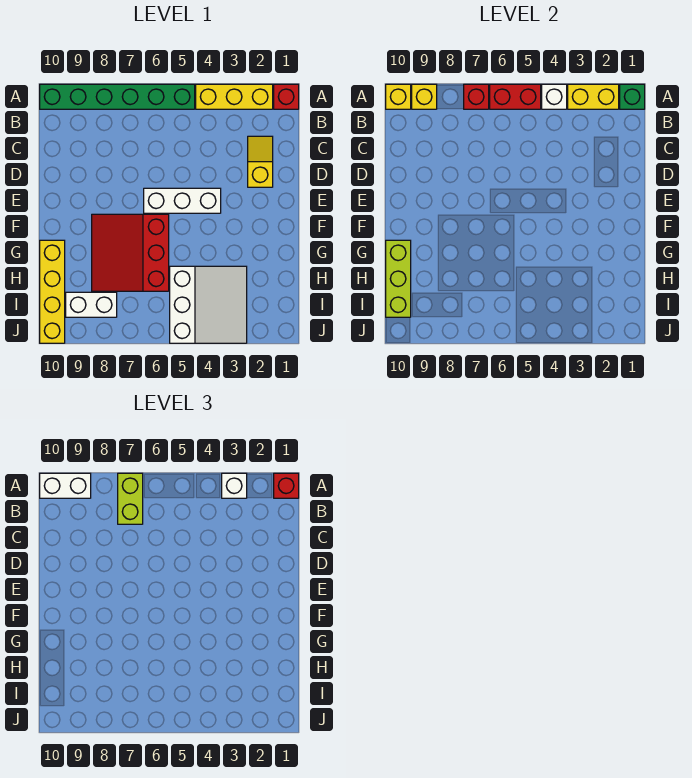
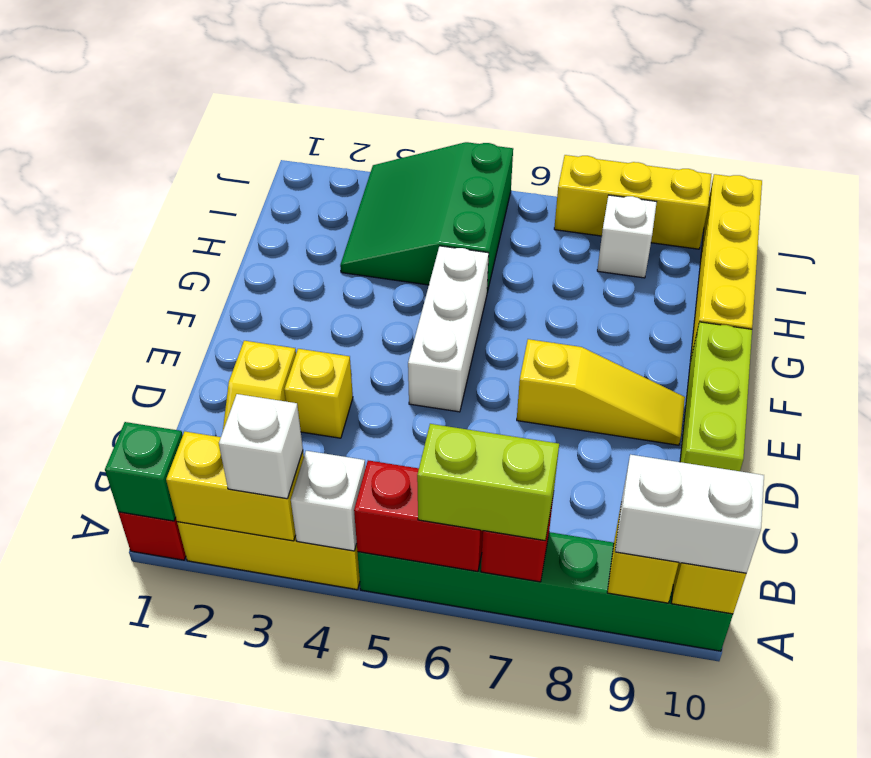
red brick A1 level 3 -> none
lime brick A7:B7 level 3 -> lime brick A6:A7 level 3
none -> yellow brick D3 level 1
white brick E4:E6 level 1 -> white brick E5:G5 level 1
none -> yellow slope E7:E9 level 1 top 7
red slope F6:H8 level 1 top 6 -> none
lime brick G10:I10 level 2 -> lime brick D10:F10 level 1
white slope H3:J5 level 1 top 5 -> green slope H3:J5 level 1 top 5
white brick I8:I9 level 1 -> white brick I8 level 1
none -> yellow brick J7:J9 level 1

